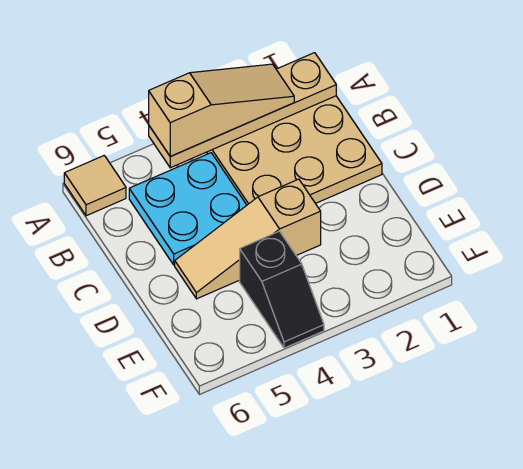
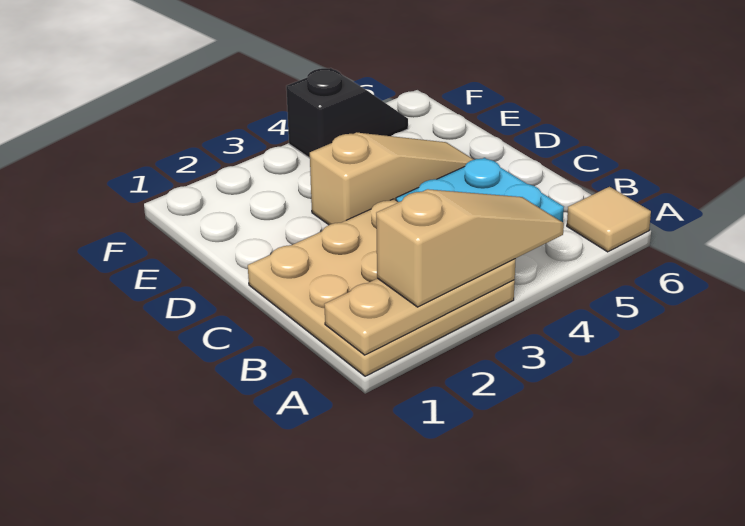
tan plate A1:A4 level 2 -> tan plate A1:A3 level 2
tan slope A2:A4 level 3 top 4 -> tan slope A2:A4 level 3 top 2
black slope E4:F4 level 1 top E -> black slope F4:F5 level 1 top 4

